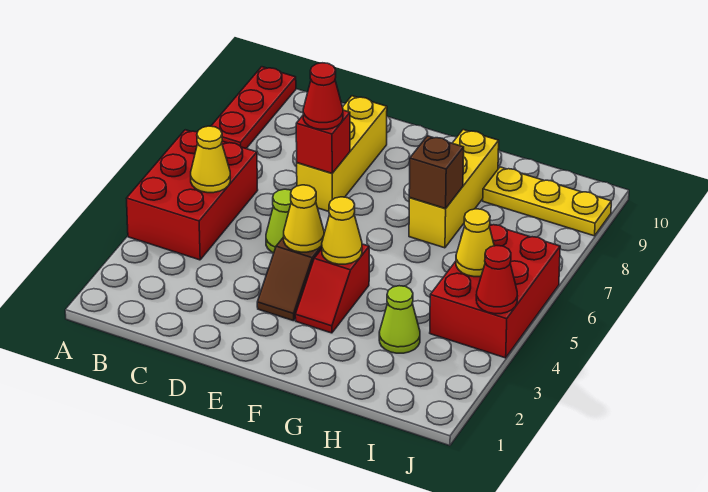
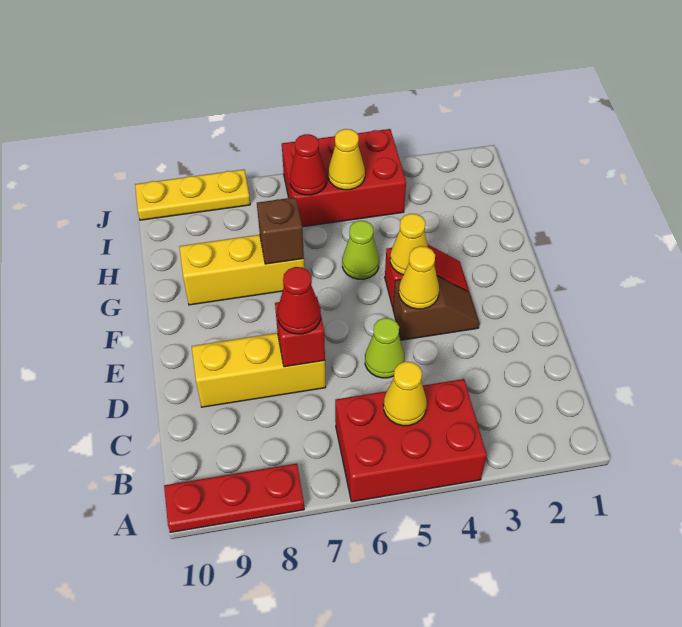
lime cone H3 level 1 -> lime cone G5 level 1
yellow plate H9:J9 level 1 -> yellow plate J8:J10 level 1
red cone J4 level 2 -> red cone I6 level 2

